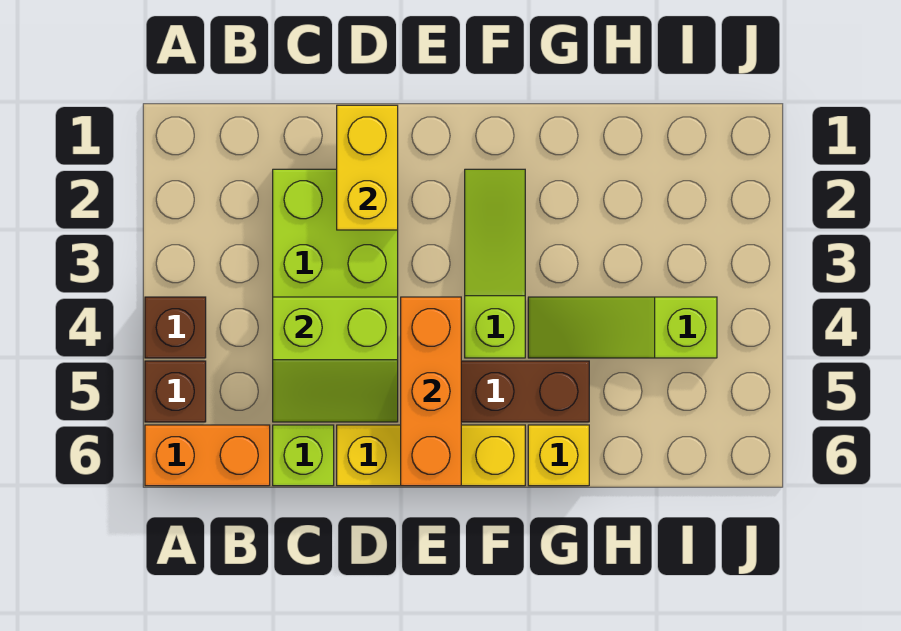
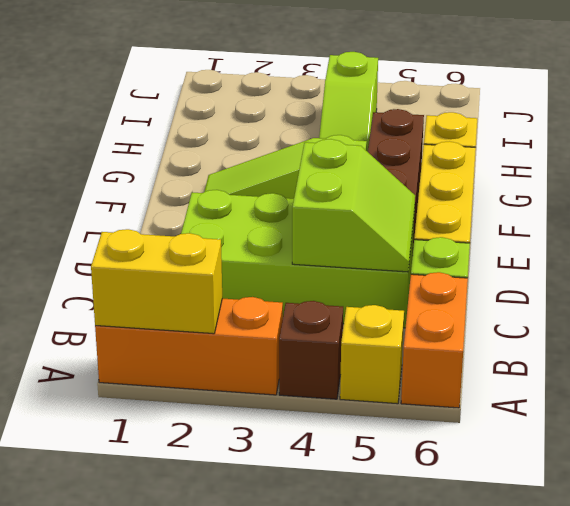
brown brick A5 level 1 -> yellow brick A5 level 1
yellow brick D1:D2 level 2 -> yellow brick A1:A2 level 2
orange brick E4:E6 level 2 -> orange brick A1:A3 level 1

